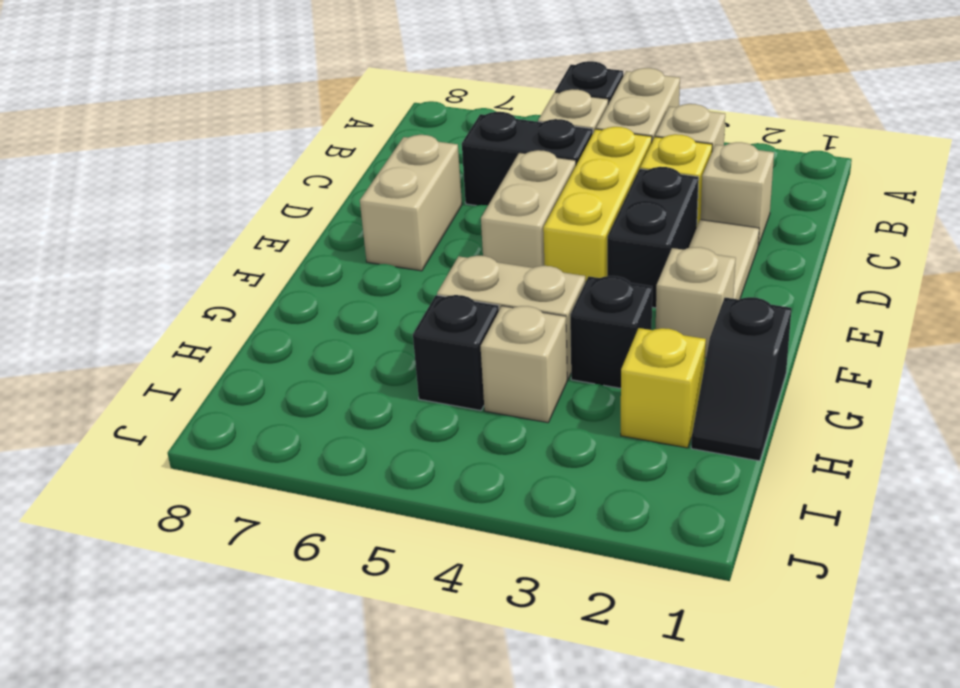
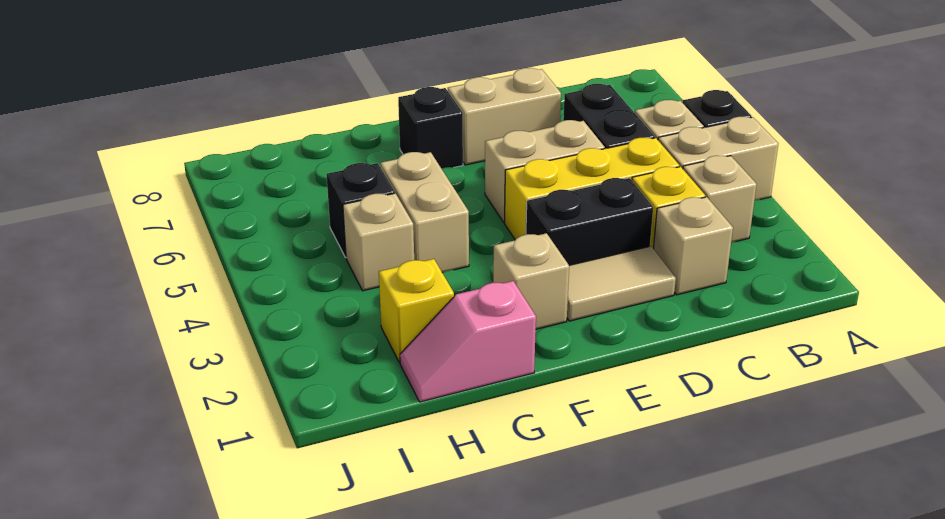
black slope G1:H1 level 1 top G -> pink slope G1:H1 level 1 top G
black brick G3 level 1 -> black brick F7 level 1

